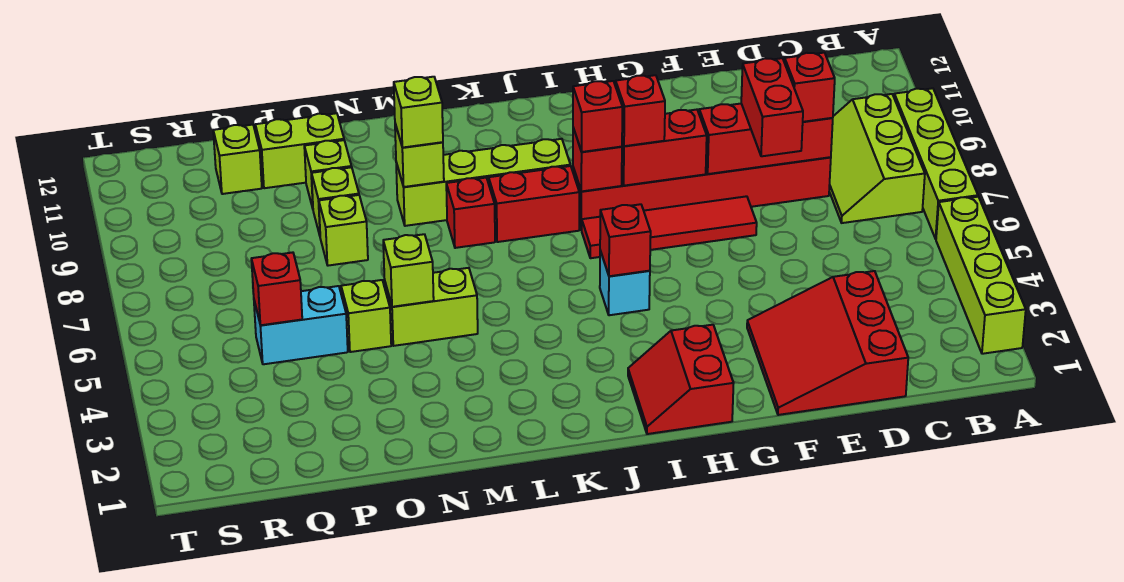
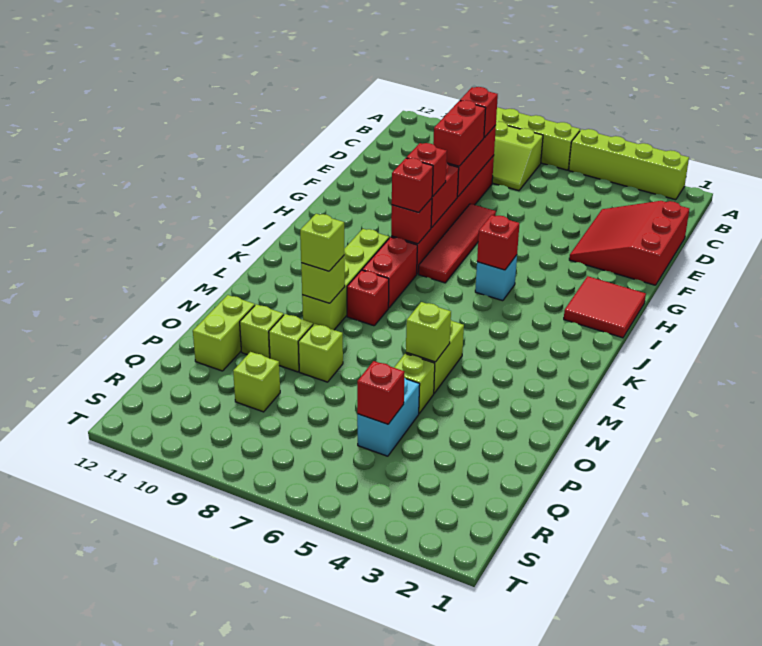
red slope D1:F3 level 1 top D -> red slope D1:F3 level 1 top 1
red brick E7:E8 level 3 -> red brick E8:F8 level 3
red slope H1:I2 level 1 top H -> red tile H1:I2 level 1
lime brick Q11 level 1 -> lime brick Q9 level 1

